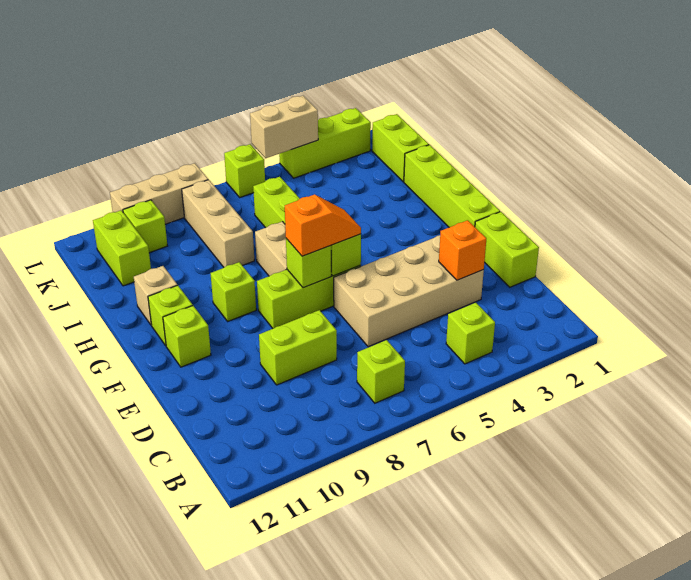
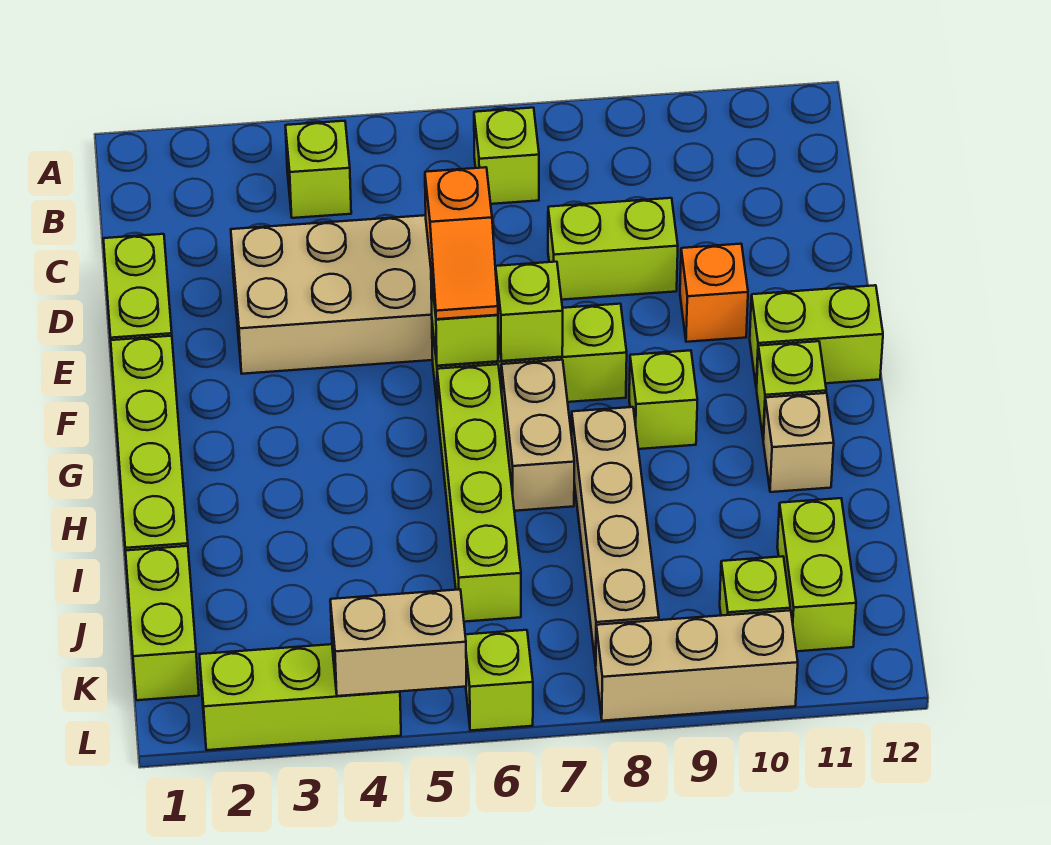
orange brick D3 level 2 -> orange brick E10 level 1
orange slope F6:F7 level 3 top 7 -> orange slope E6:F6 level 3 top E
lime brick F11 level 1 -> lime brick F11:F12 level 1
tan brick I8:K8 level 1 -> tan brick H8:K8 level 1

